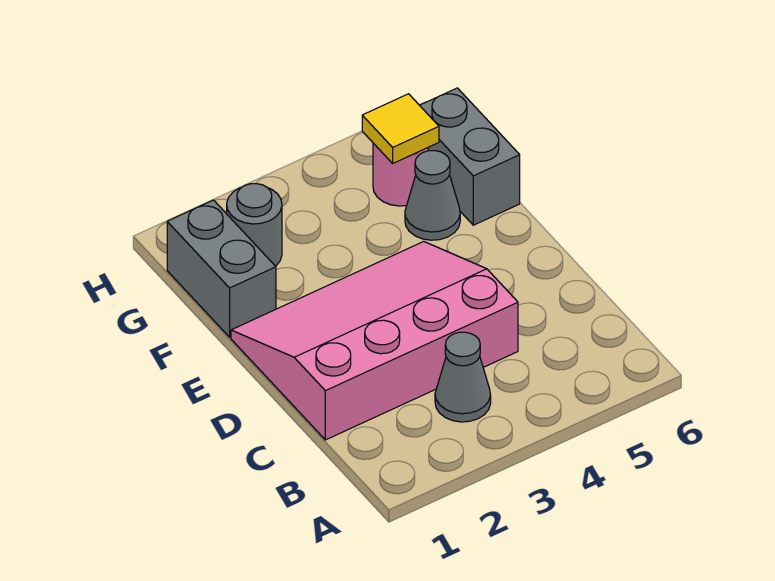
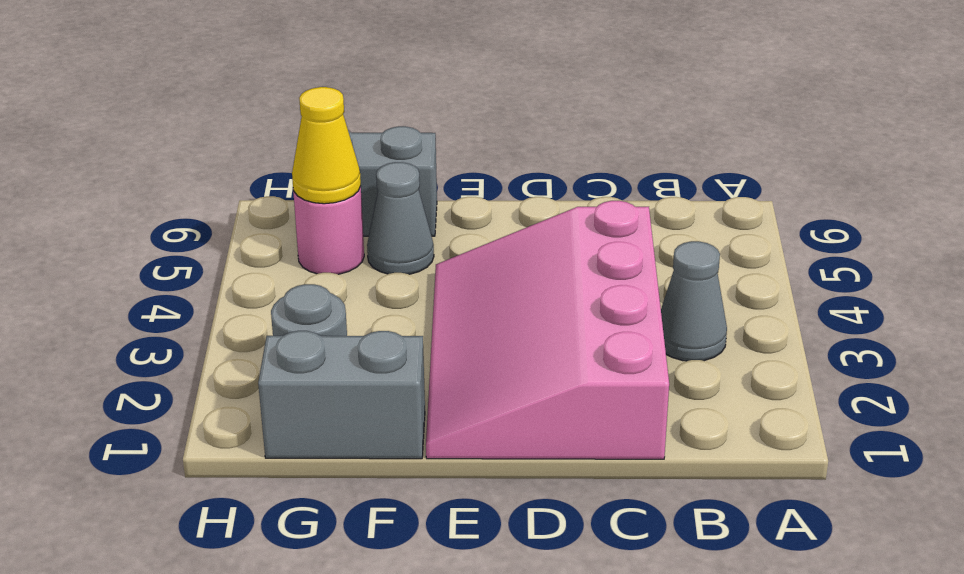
yellow tile G5 level 2 -> yellow cone G5 level 2

